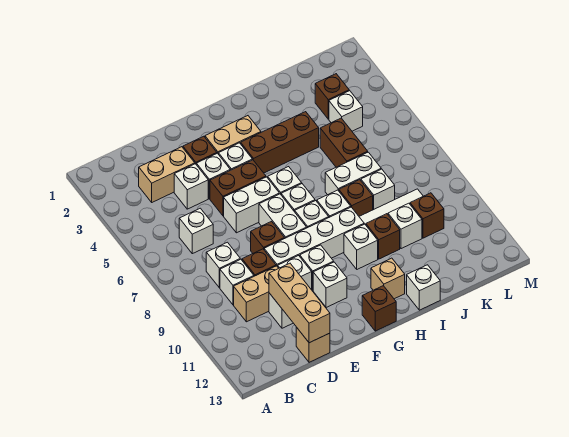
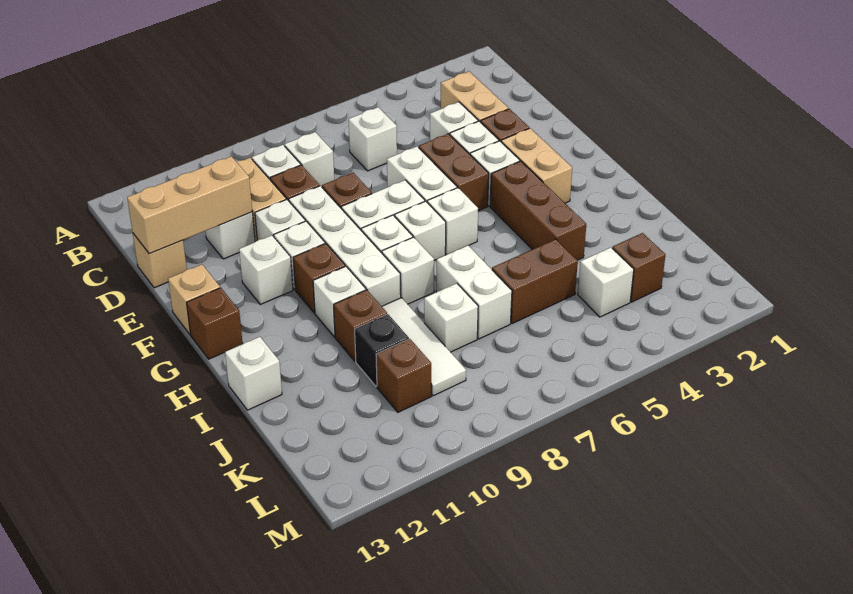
tan brick H12 level 1 -> tan brick F13 level 1
brown brick I8 level 1 -> brown brick G10 level 1
white brick J10 level 1 -> black brick J10 level 1

